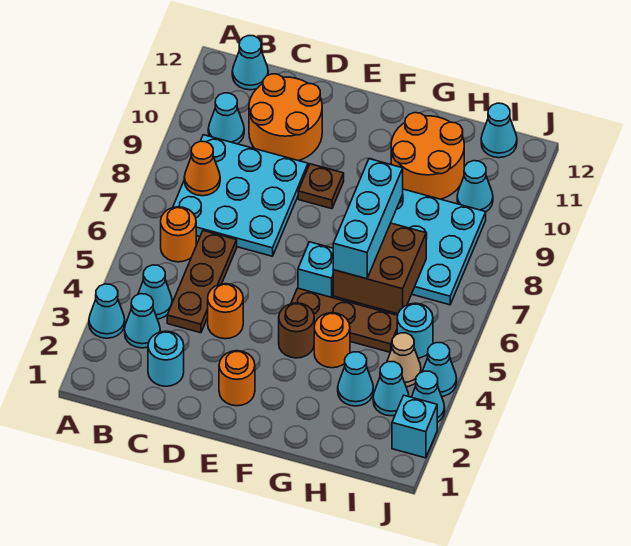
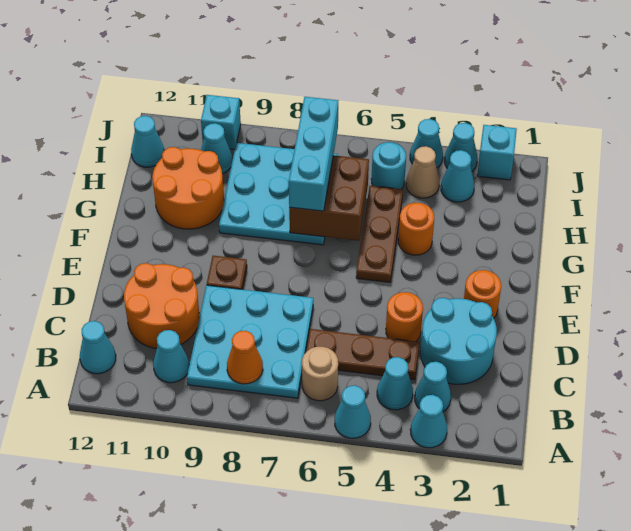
orange round brick B6 level 1 -> tan round brick B6 level 1
cyan round brick C2 level 1 -> cyan round brick C2:D3 level 1
brown round brick F4 level 1 -> none
cyan brick F6 level 1 -> cyan brick J10 level 1
cyan brick G6:G8 level 3 -> cyan brick G7:I7 level 3
cyan cone H3 level 1 -> cyan cone A5 level 1

